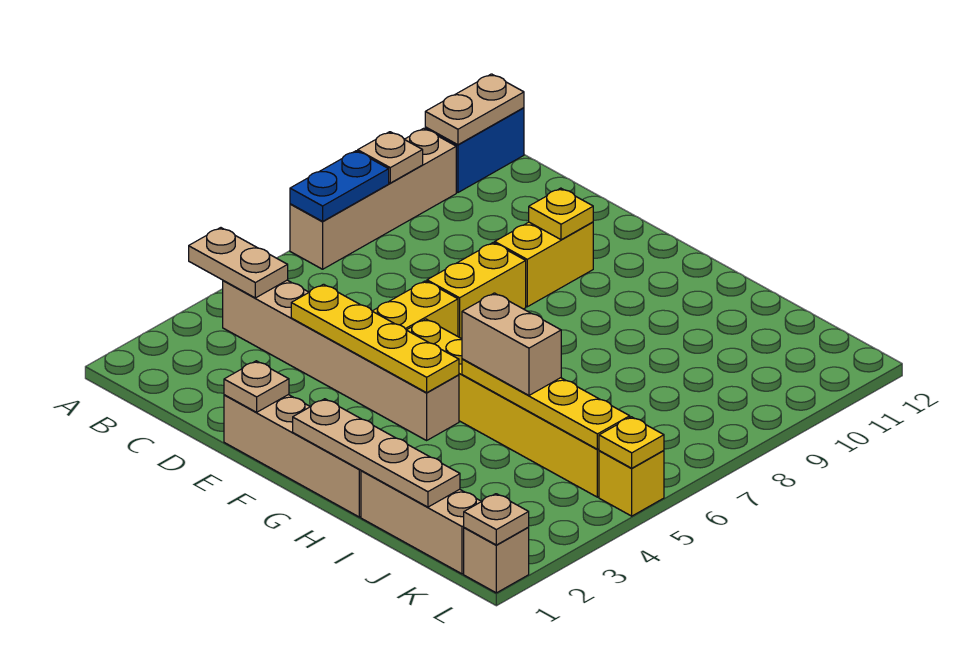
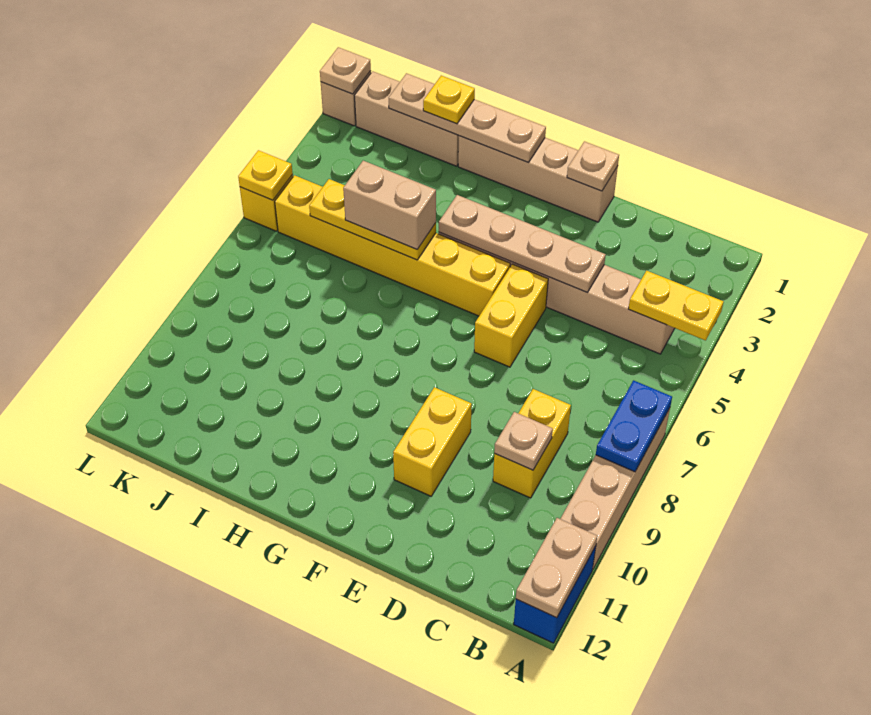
tan plate A4:B4 level 2 -> yellow plate A4:B4 level 2
tan plate A9 level 2 -> tan plate C9 level 2
yellow plate D4:G4 level 2 -> tan plate D4:G4 level 2
yellow brick E7:E8 level 1 -> yellow brick C8:C9 level 1
yellow plate E10 level 2 -> yellow plate I1 level 3
yellow plate H5:K5 level 2 -> yellow plate H5:J5 level 2

